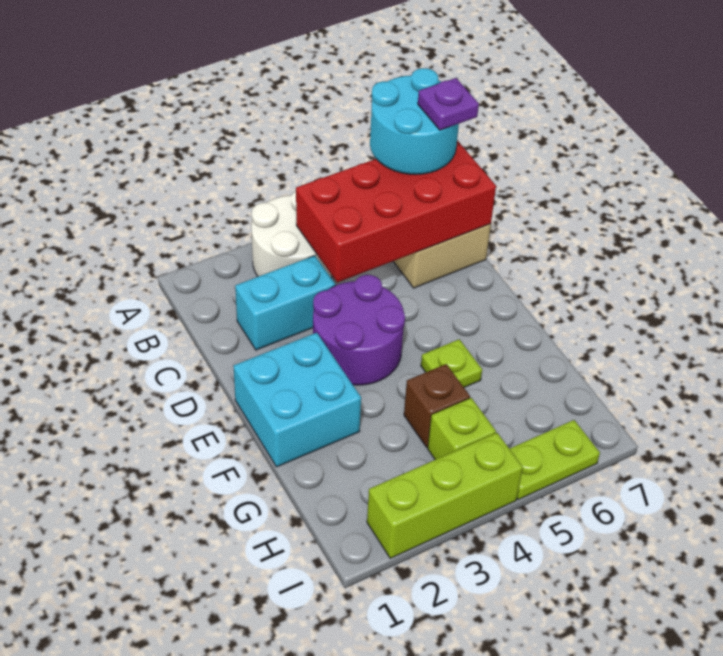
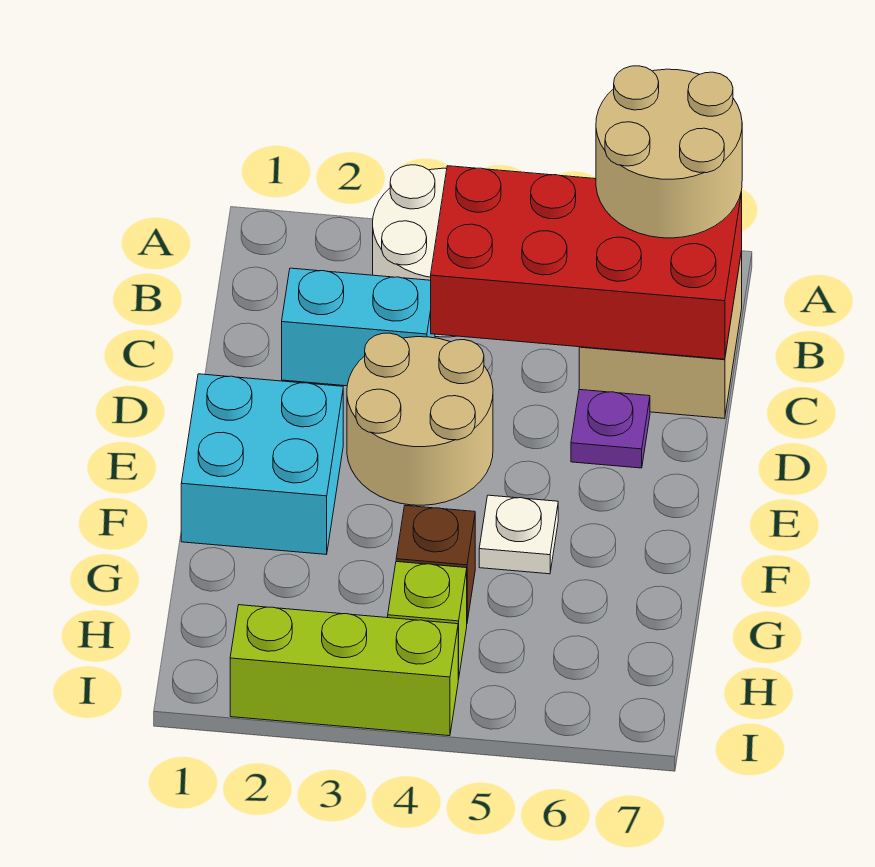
cyan round brick A6:B7 level 3 -> tan round brick A6:B7 level 3
purple plate B7 level 4 -> purple plate D6 level 1
purple round brick D3:E4 level 1 -> tan round brick D3:E4 level 1
lime plate F5 level 1 -> white plate F5 level 1
lime plate I5:I6 level 1 -> none

